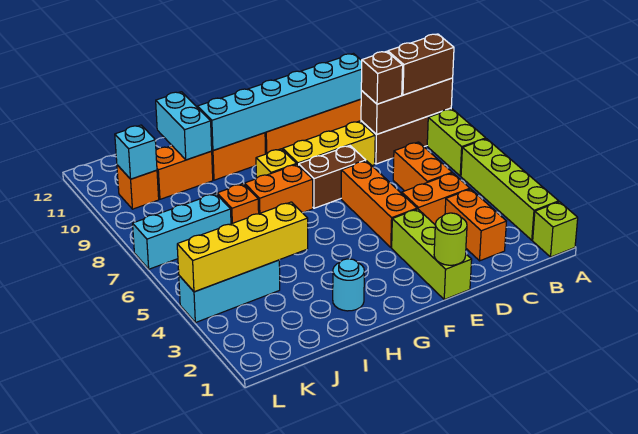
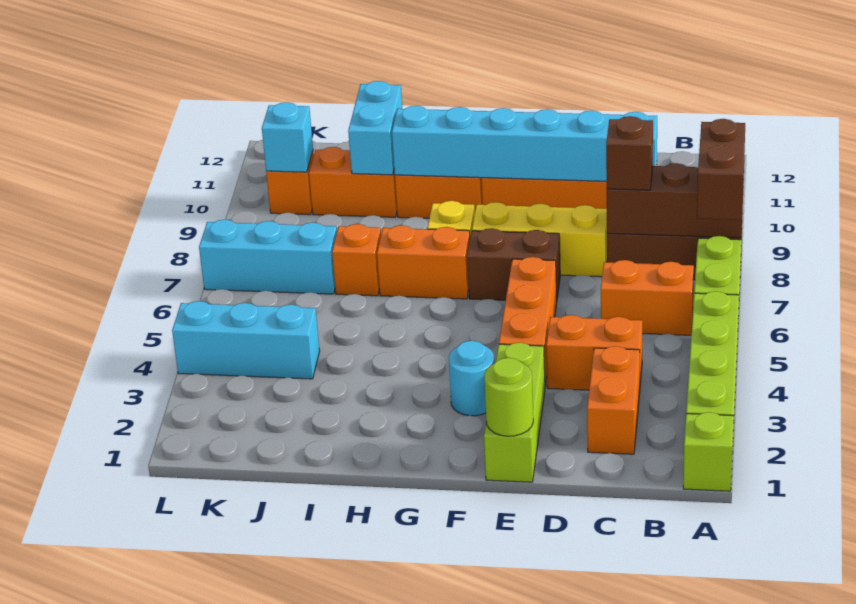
brown brick A8:B8 level 3 -> brown brick A7:A8 level 3
orange brick C5:C6 level 1 -> orange brick B6:C6 level 1
cyan round brick H2 level 1 -> cyan round brick F3 level 1
yellow brick I4:L4 level 2 -> none

